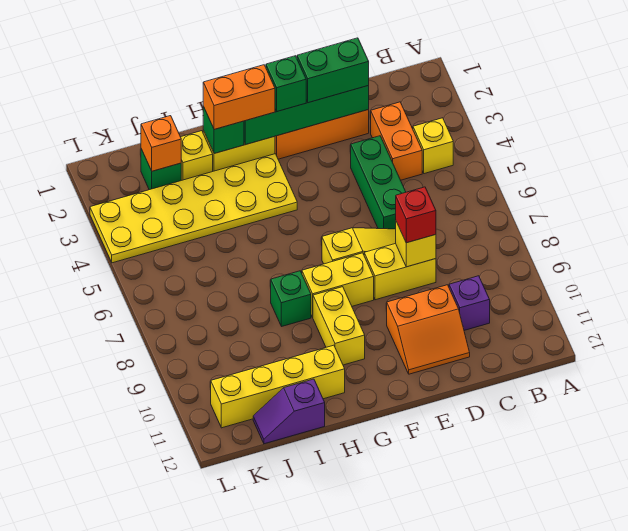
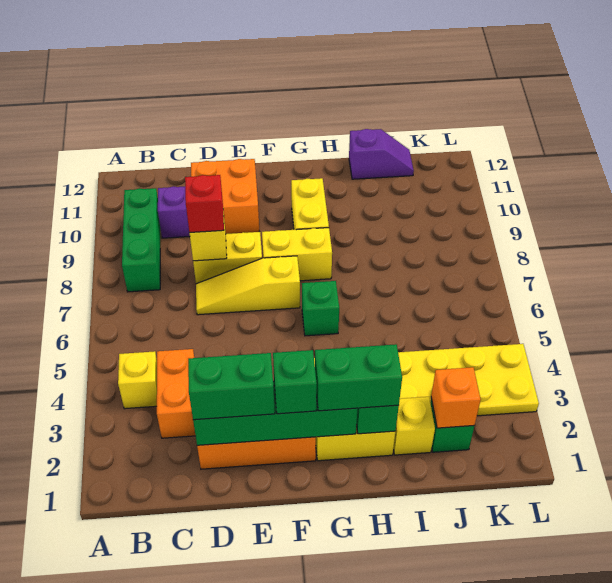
green brick D4:D6 level 1 -> green brick B8:B10 level 1
orange slope D10:E11 level 1 top 10 -> orange brick D10:E11 level 1
orange brick G2:H2 level 3 -> green brick G2:H2 level 3
green brick H8 level 1 -> green brick G6 level 1
yellow brick H11:K11 level 1 -> none

